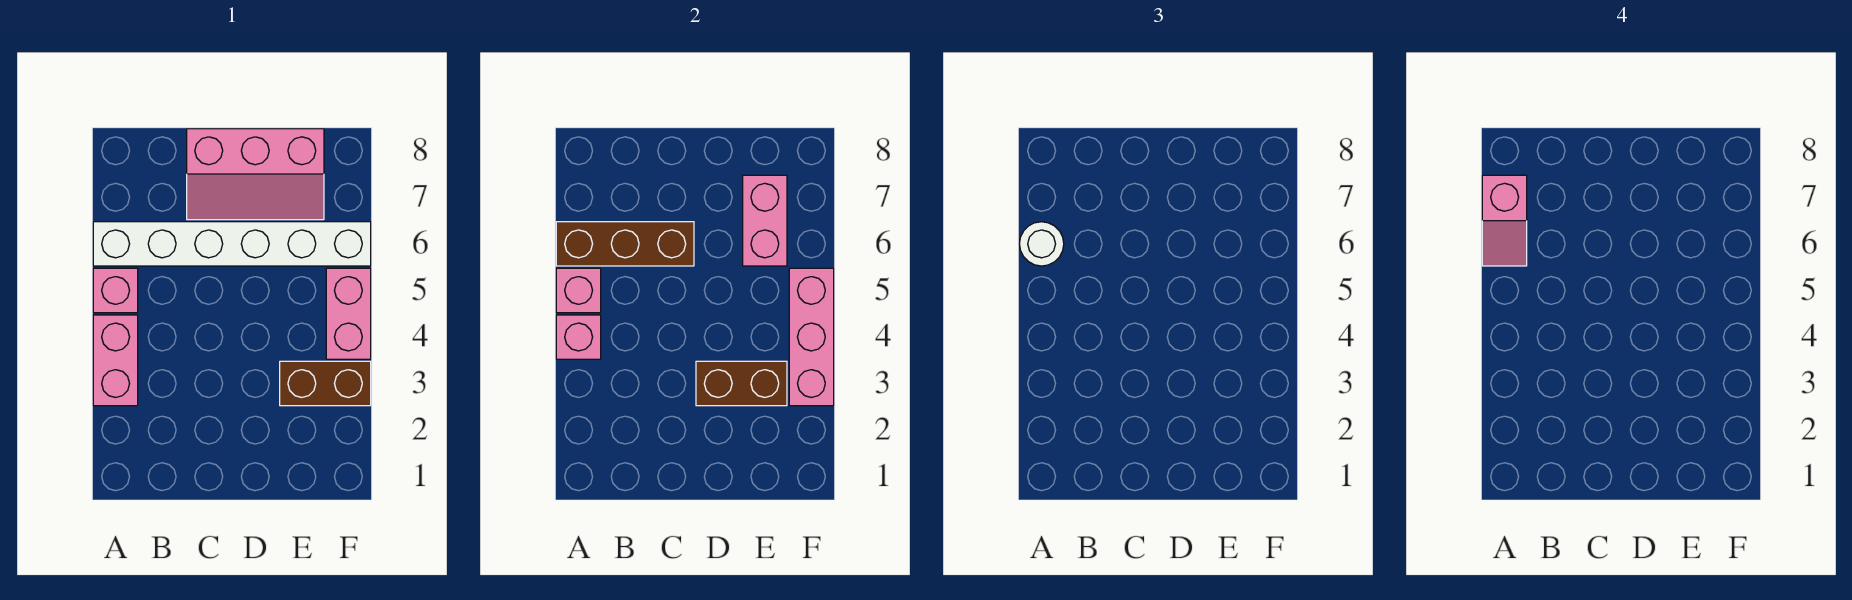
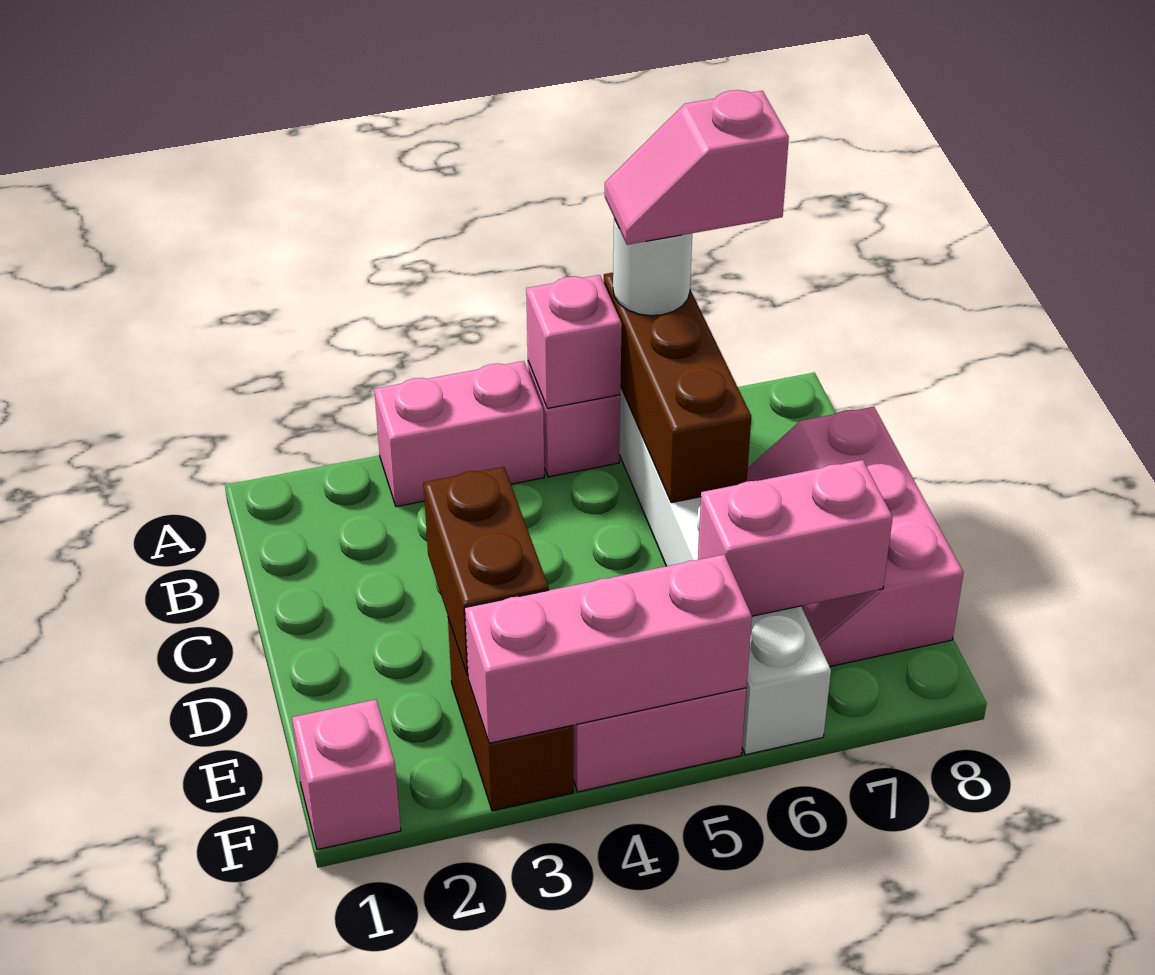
pink brick A4 level 2 -> pink brick F1 level 1

